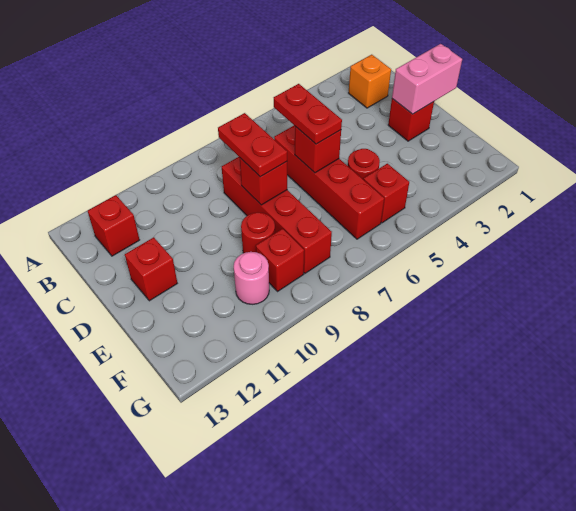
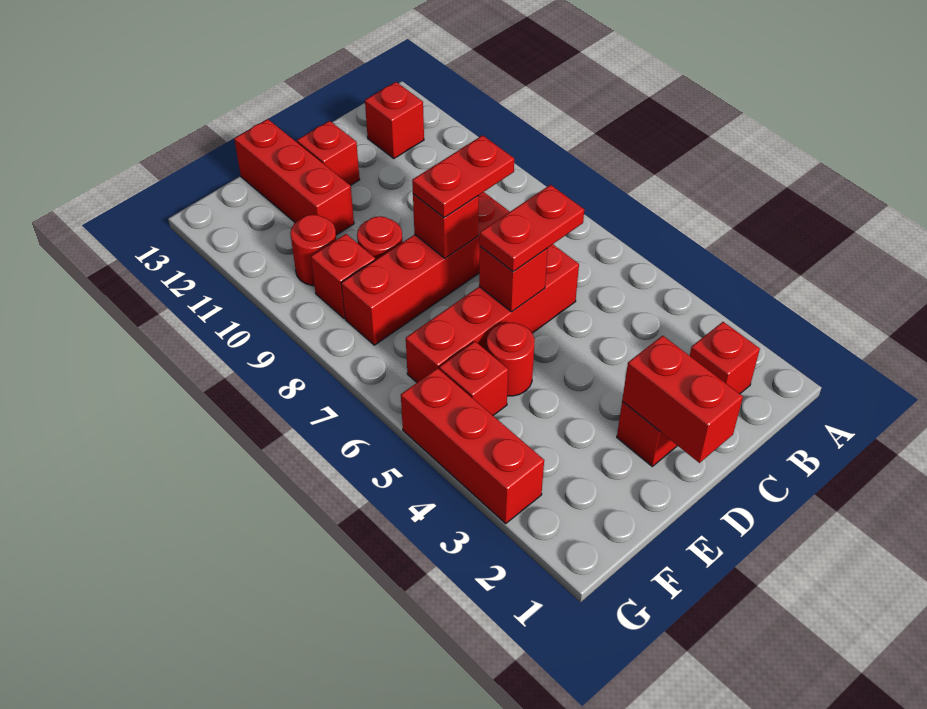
orange brick B2 level 1 -> red brick B2 level 1
pink brick D1:D2 level 2 -> red brick D1:D2 level 2
none -> red brick E11:E13 level 1
pink round brick F10 level 1 -> red round brick F10 level 1
none -> red brick G3:G5 level 1

